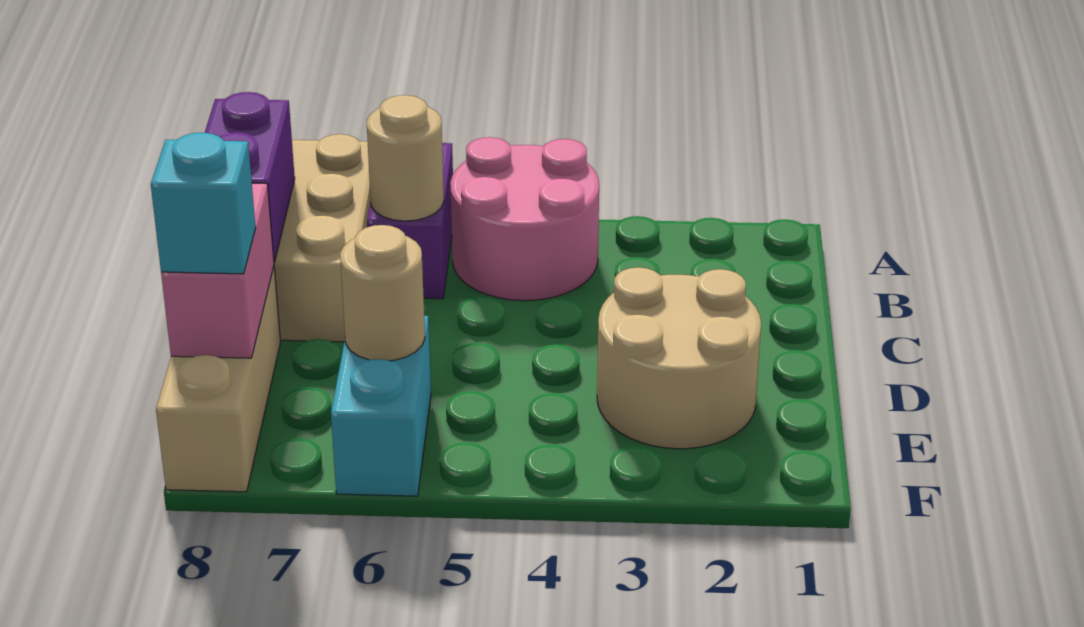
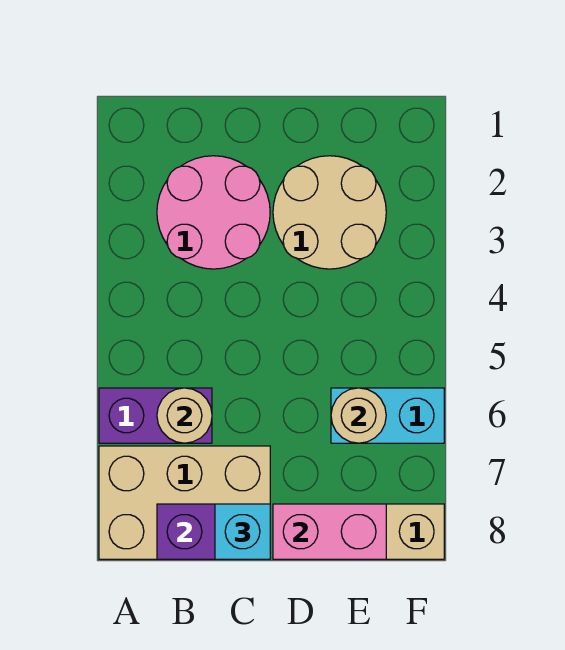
pink round brick A4:B5 level 1 -> pink round brick B2:C3 level 1
cyan brick E8 level 3 -> cyan brick C8 level 3

